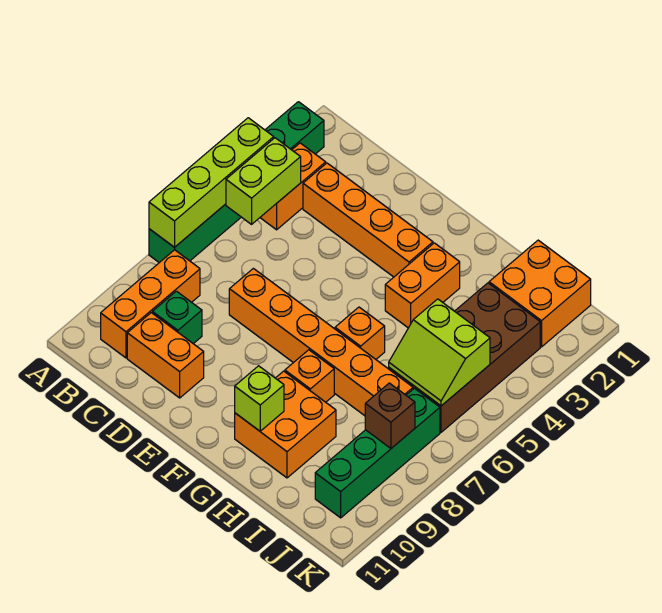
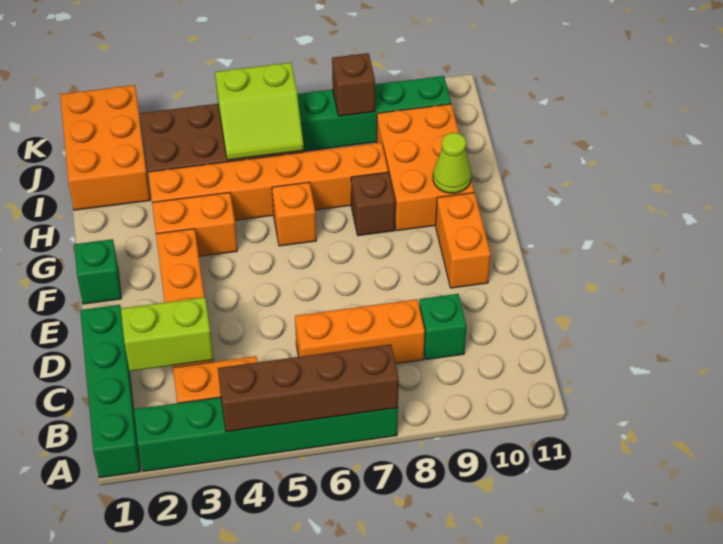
none -> green brick A1:D1 level 1
lime brick A4:A7 level 2 -> brown brick A4:A7 level 2
lime brick B4:B5 level 2 -> lime brick C2:C3 level 2
orange brick B8:B10 level 1 -> orange brick C6:C8 level 1
orange brick C10:D10 level 1 -> orange brick E10:F10 level 1
orange brick D7:I7 level 1 -> orange brick H3:H8 level 1
none -> green brick F1 level 1
orange brick G8 level 1 -> brown brick G8 level 1
orange brick G9:H10 level 1 -> orange brick G9:I10 level 1
lime brick G10 level 2 -> lime cone G10 level 2
orange brick I1:J2 level 1 -> orange brick I1:K2 level 1
lime slope I5:J6 level 2 top 5 -> lime slope I5:J6 level 2 top J

